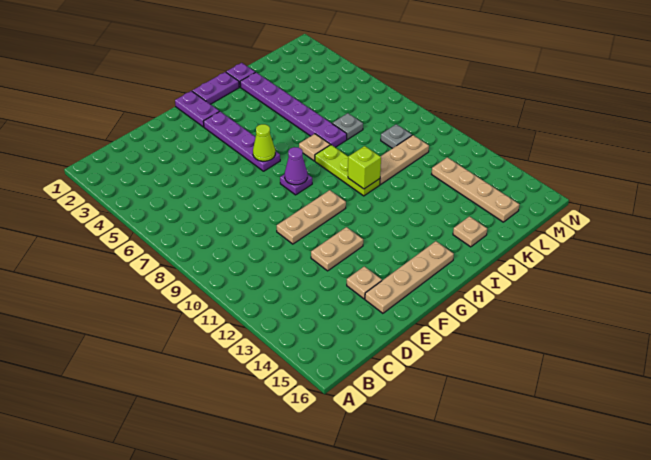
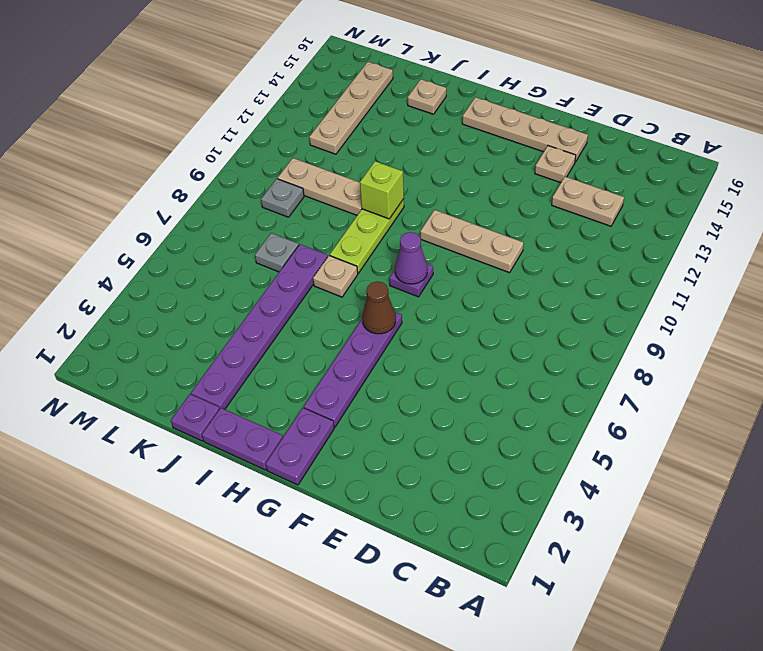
tan plate E12:F12 level 1 -> tan plate C13:D13 level 1
lime cone G6 level 2 -> brown cone G6 level 2

